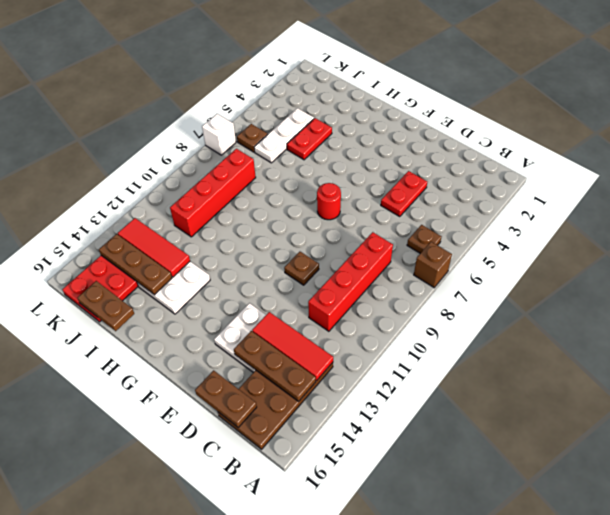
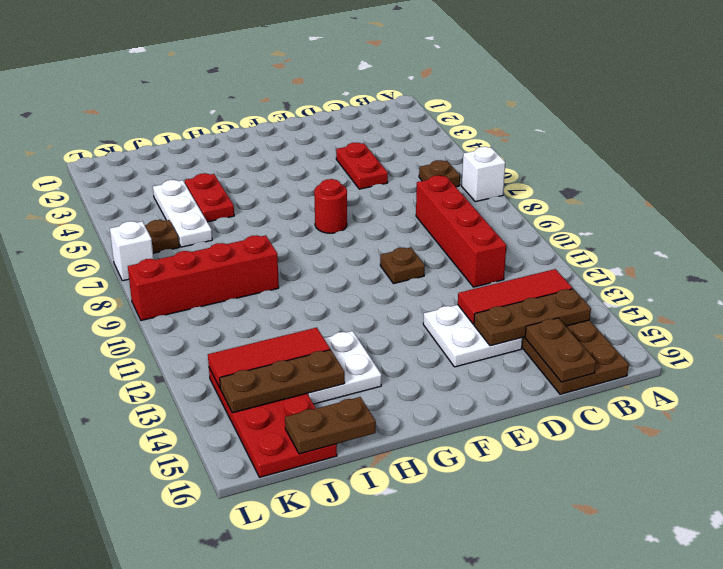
brown brick A7 level 1 -> white brick A7 level 1
brown plate C16:D16 level 2 -> brown plate C15:C16 level 2
red brick J8:J11 level 1 -> red brick I9:L9 level 1

